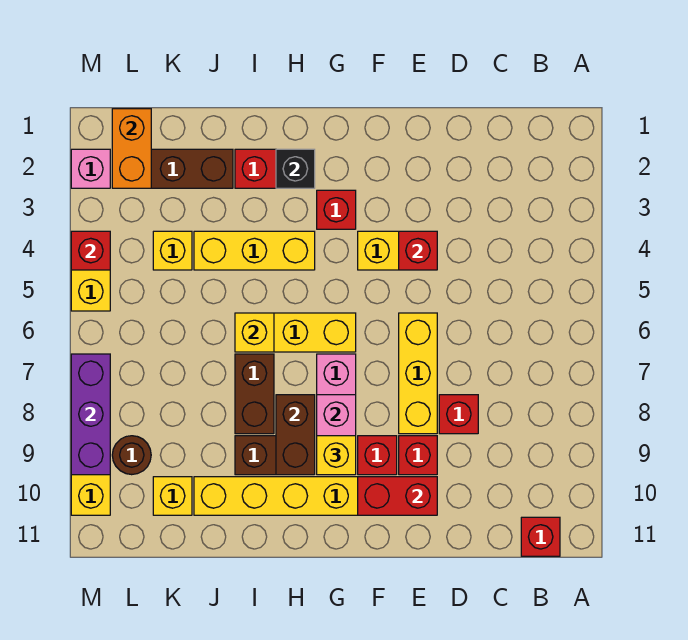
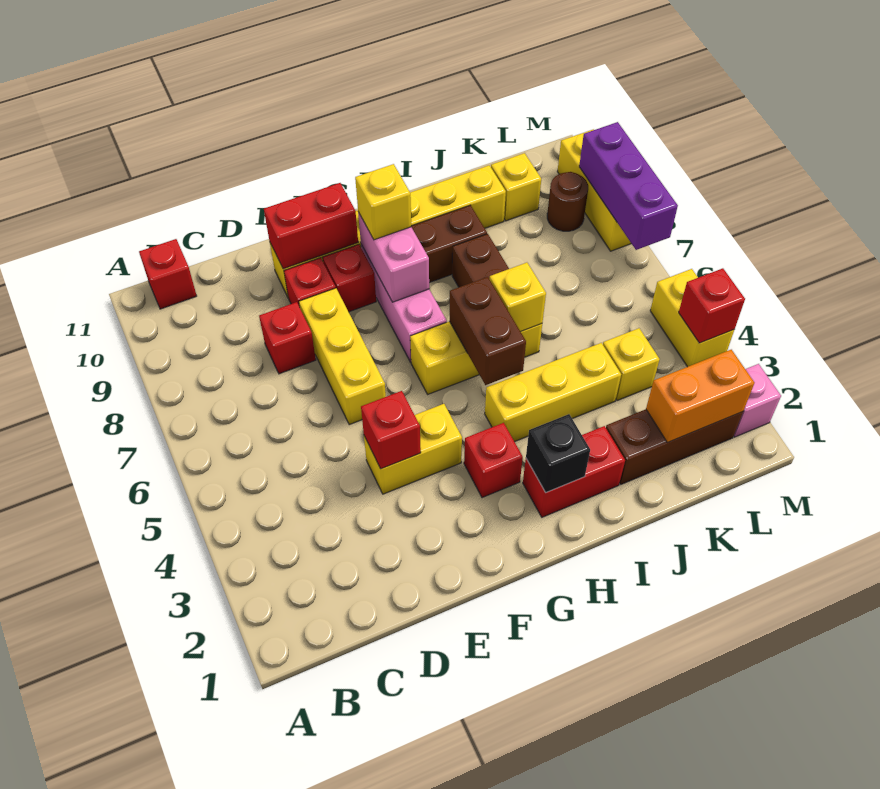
brown brick H8:H9 level 2 -> brown brick H5:H6 level 2
orange brick L1:L2 level 2 -> orange brick K2:L2 level 2

